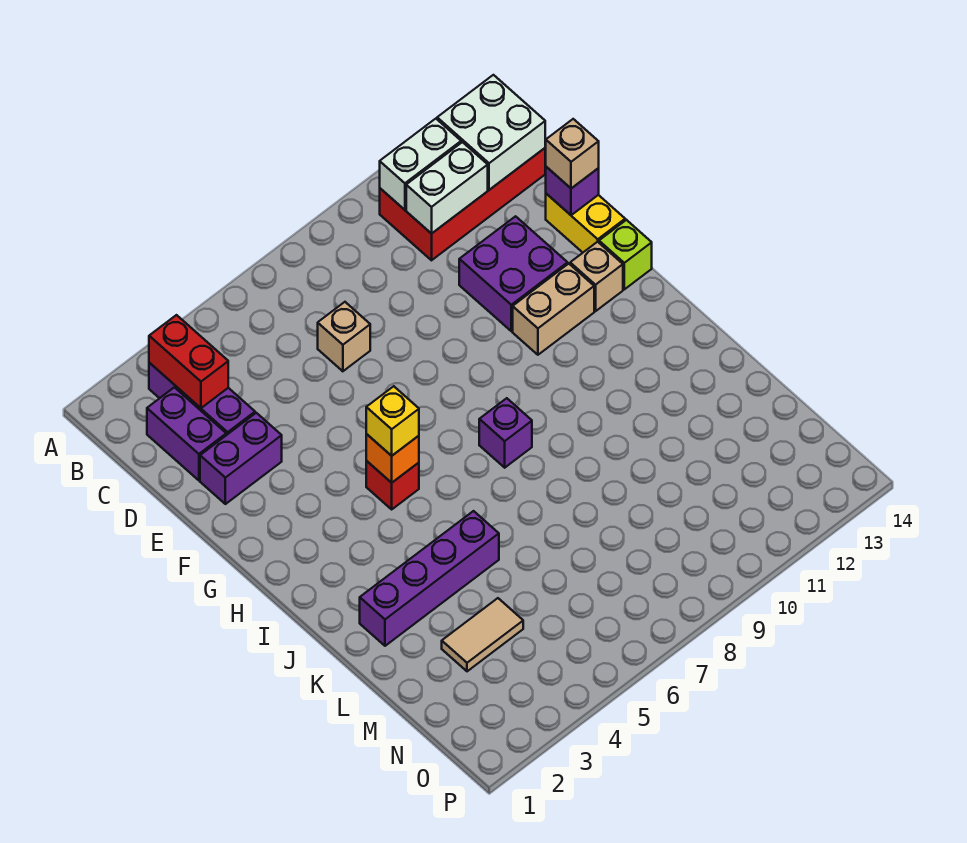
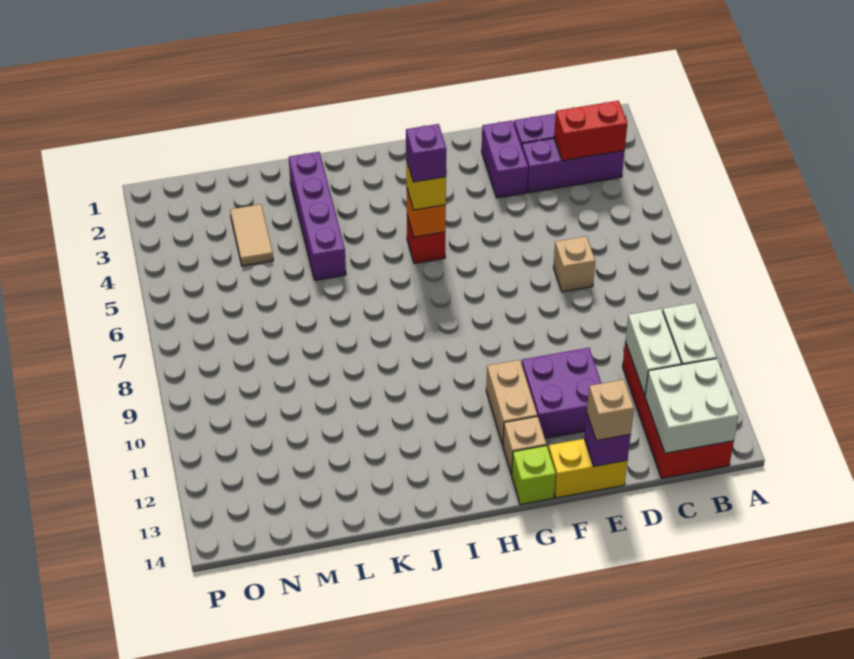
purple brick I8 level 1 -> purple brick H5 level 4

